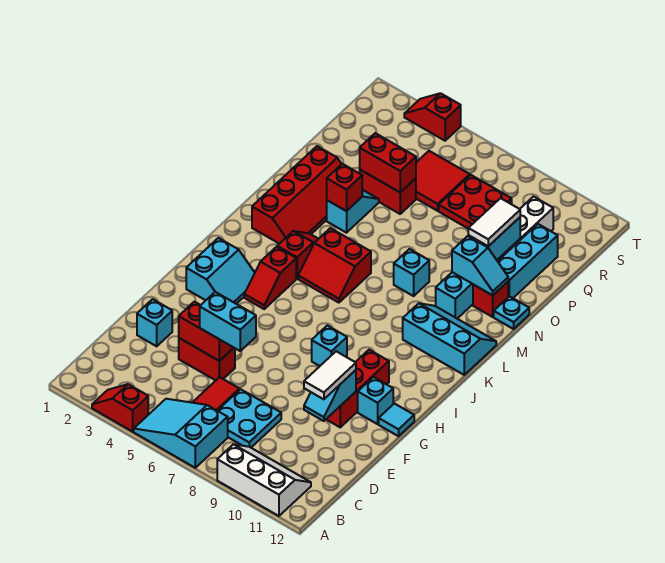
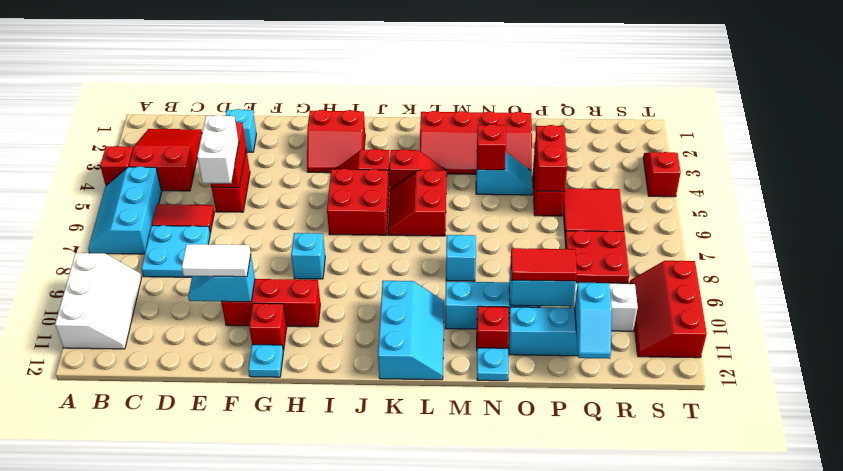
cyan slope A5:B7 level 1 top 7 -> cyan slope A5:B7 level 1 top B
none -> red slope B2:C4 level 1 top 4
cyan brick E5:E6 level 3 -> white brick E5:E6 level 3
cyan brick G11 level 1 -> red brick G11 level 1
cyan tile G12 level 1 -> cyan plate G12 level 1
cyan slope H2:I3 level 1 top 2 -> red slope H2:I3 level 1 top 2
none -> red brick I5:J6 level 1
cyan slope N10:N11 level 2 top 10 -> cyan slope Q11:Q12 level 2 top 11
white tile O10:P10 level 3 -> red tile O10:P10 level 3
none -> red slope S9:T11 level 1 top T

